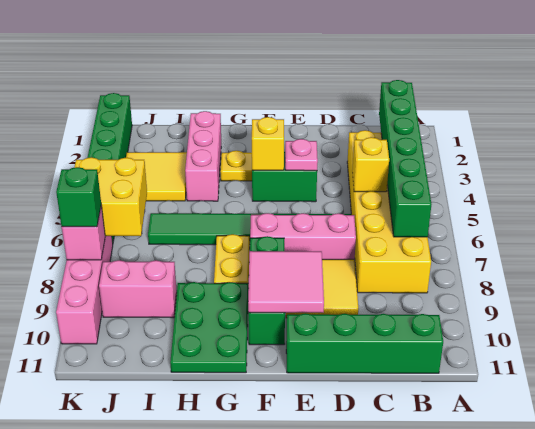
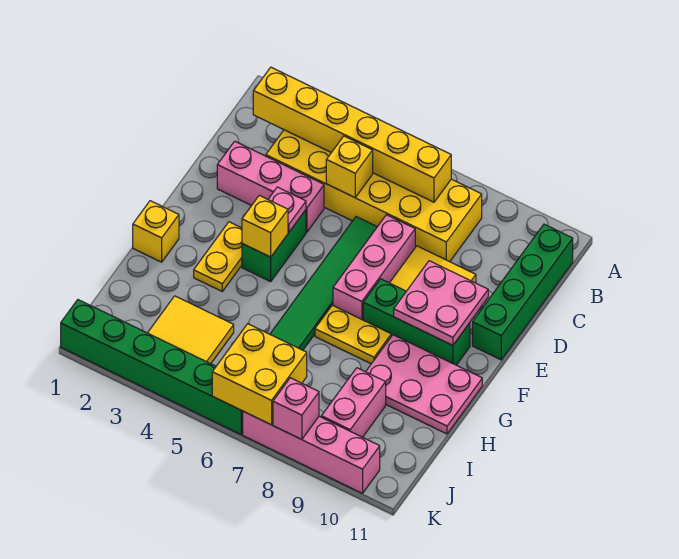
green brick B2:B7 level 2 -> yellow brick B2:B7 level 2
pink tile E9:F10 level 2 -> pink plate E9:F10 level 2
none -> yellow brick G1 level 1
green plate G9:H11 level 1 -> pink plate G9:H11 level 1
pink brick H2:H4 level 1 -> pink brick D2:D4 level 1
green brick K8 level 3 -> none

